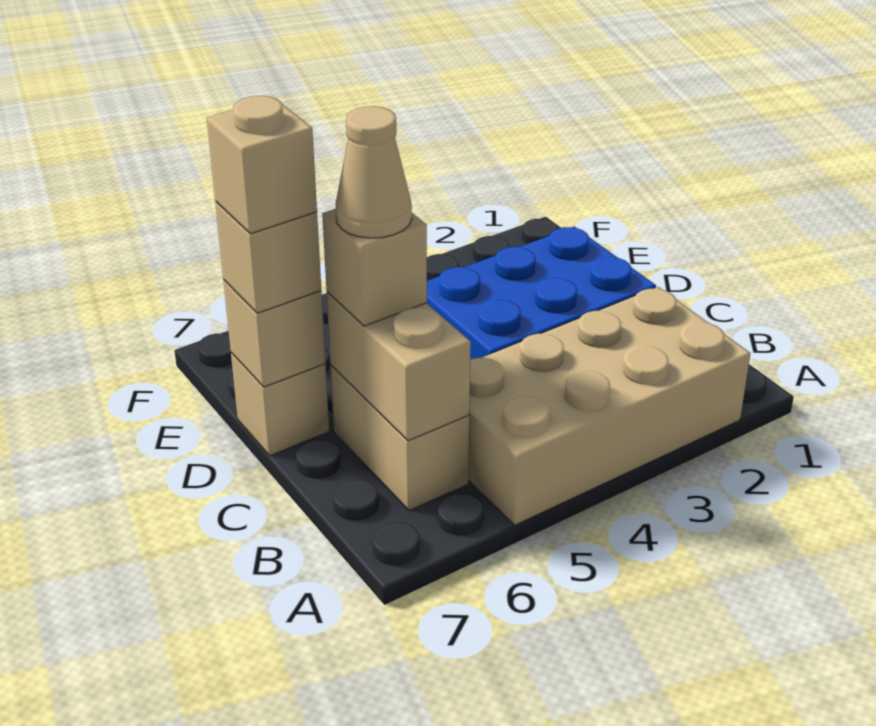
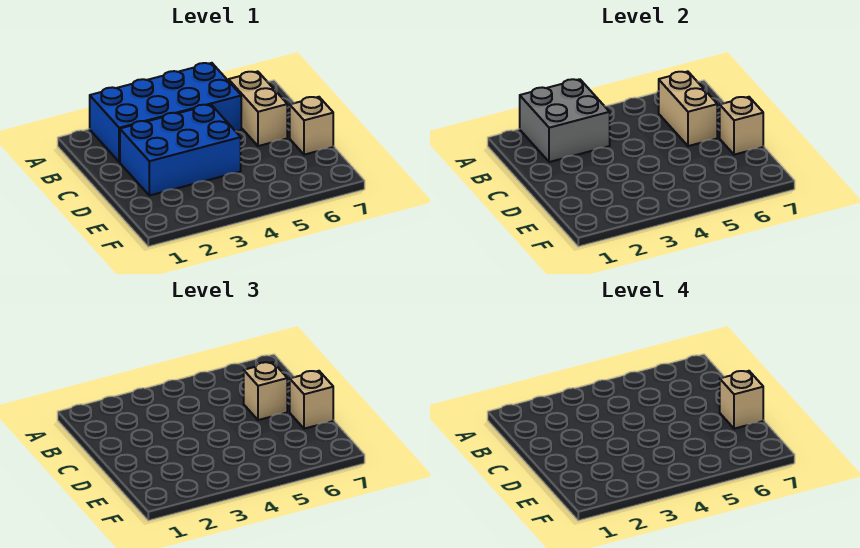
tan brick A2:B5 level 1 -> blue brick A2:B5 level 1
none -> grey brick A2:B3 level 2
tan cone C6 level 4 -> none

